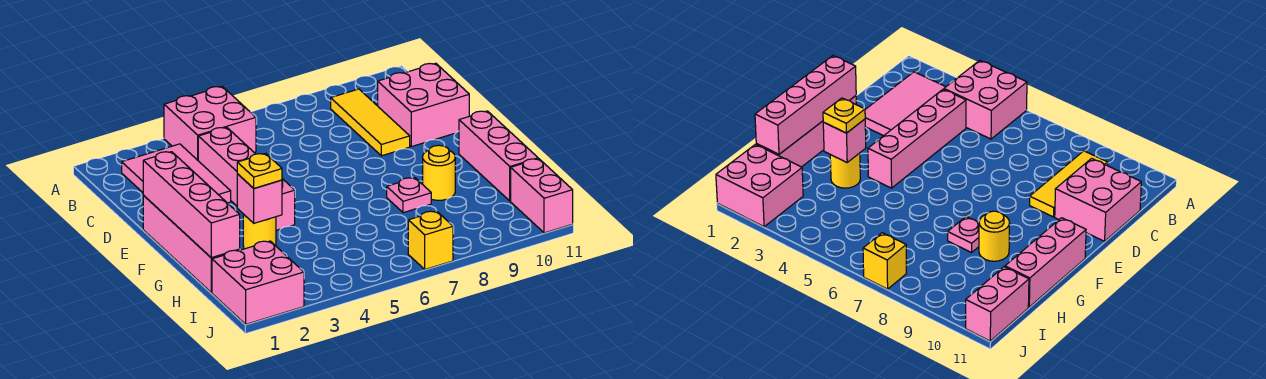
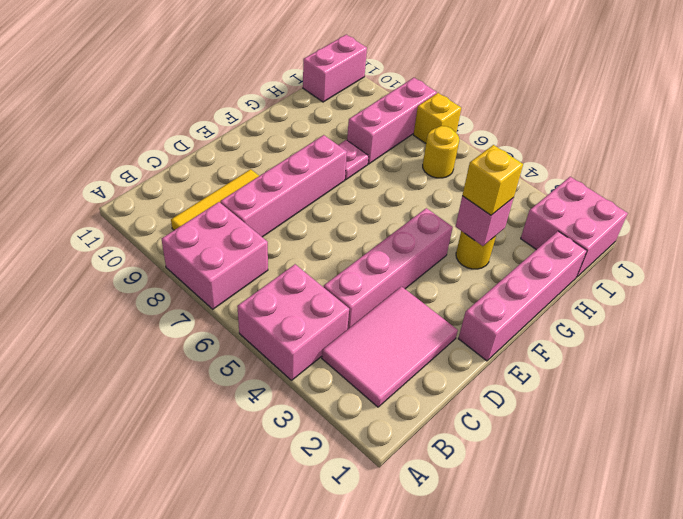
pink brick C10:D11 level 1 -> pink brick A7:B8 level 1
pink brick E1:H1 level 2 -> pink brick C8:F8 level 1
pink brick F11:H11 level 1 -> pink brick H8:J8 level 1
yellow plate G3 level 3 -> yellow brick G3 level 3
yellow round brick G9 level 1 -> yellow round brick I6 level 1

